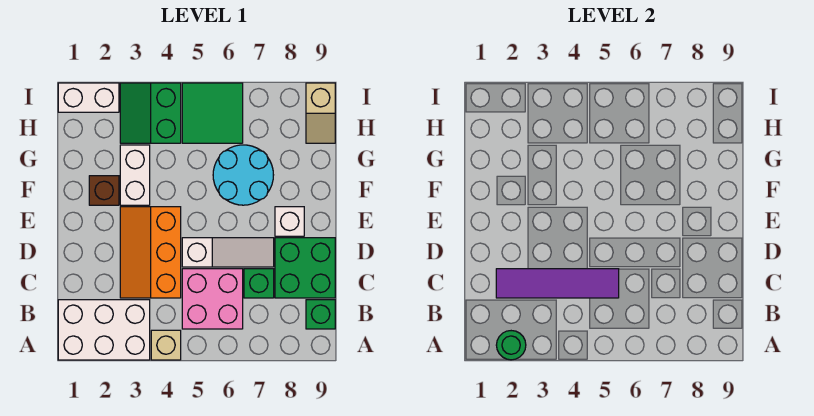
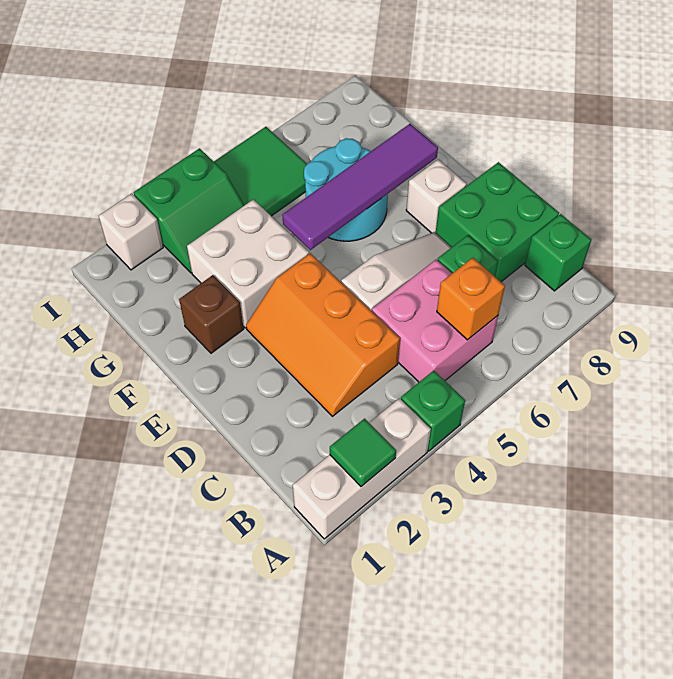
white brick A1:B3 level 1 -> white brick A1:A3 level 1
green round brick A2 level 2 -> green tile A2 level 2
tan brick A4 level 1 -> green brick A4 level 1
none -> orange brick B6 level 2
purple tile C2:C5 level 2 -> purple tile F5:F8 level 2
white brick F3:G3 level 1 -> white brick F3:G4 level 1
green slope H3:I4 level 1 top 4 -> green slope H3:I4 level 1 top I
tan slope H9:I9 level 1 top I -> none
white brick I1:I2 level 1 -> white brick I2 level 1

